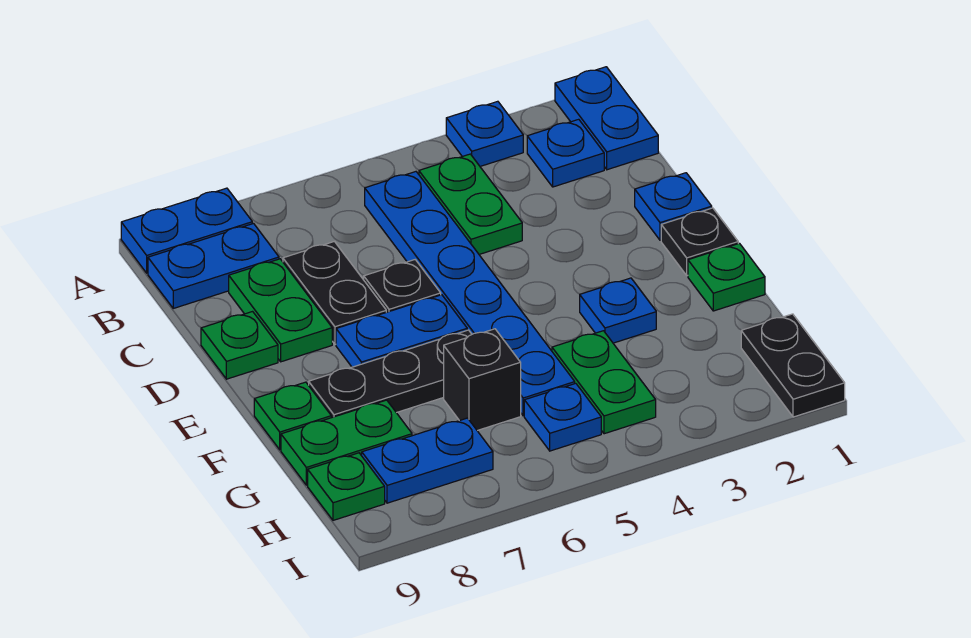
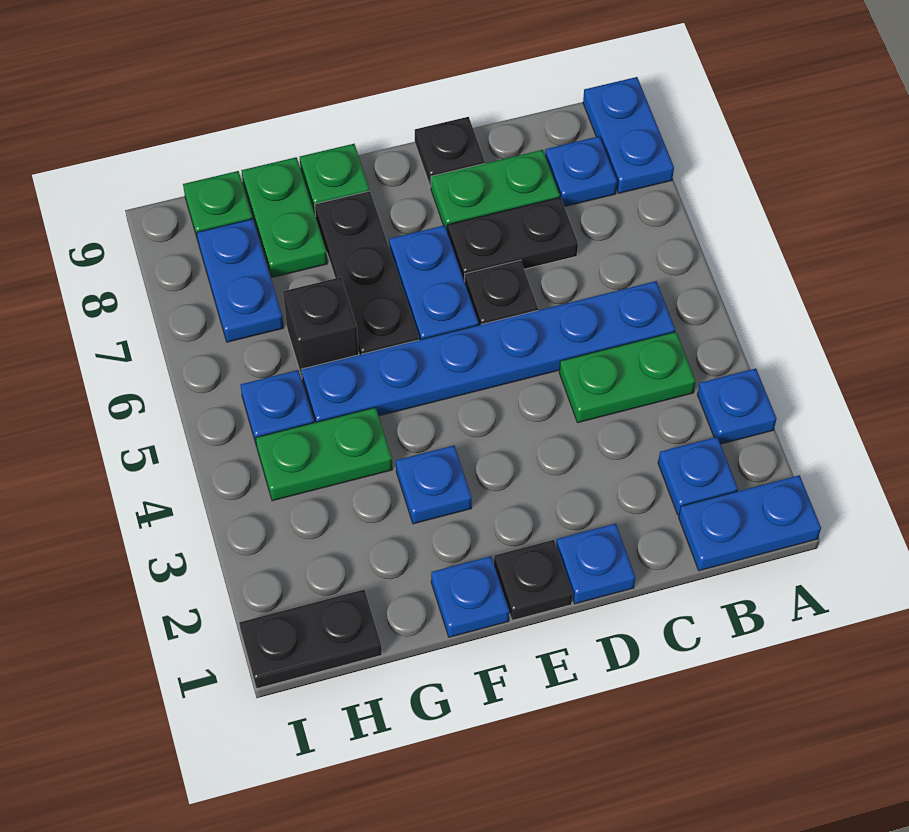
blue plate B8:B9 level 1 -> blue plate B8 level 1
green plate D9 level 1 -> black plate D9 level 1
green plate F1 level 1 -> blue plate F1 level 1

